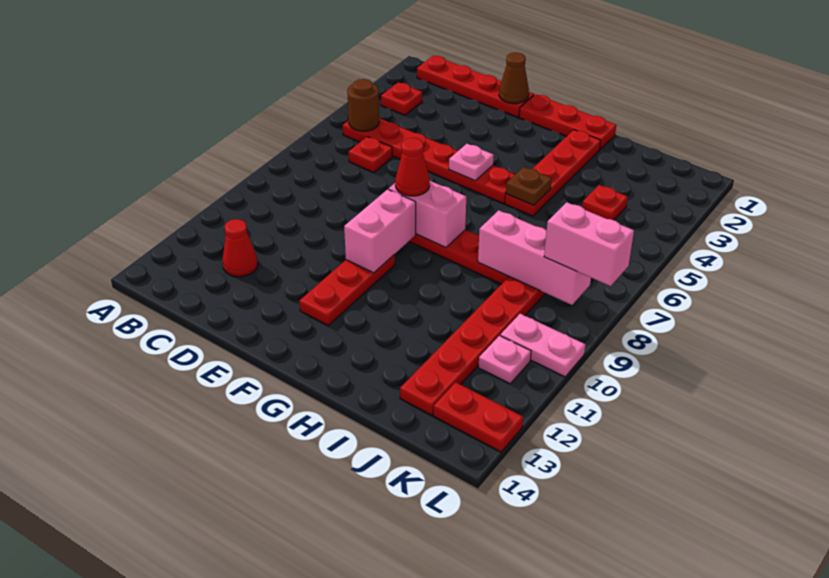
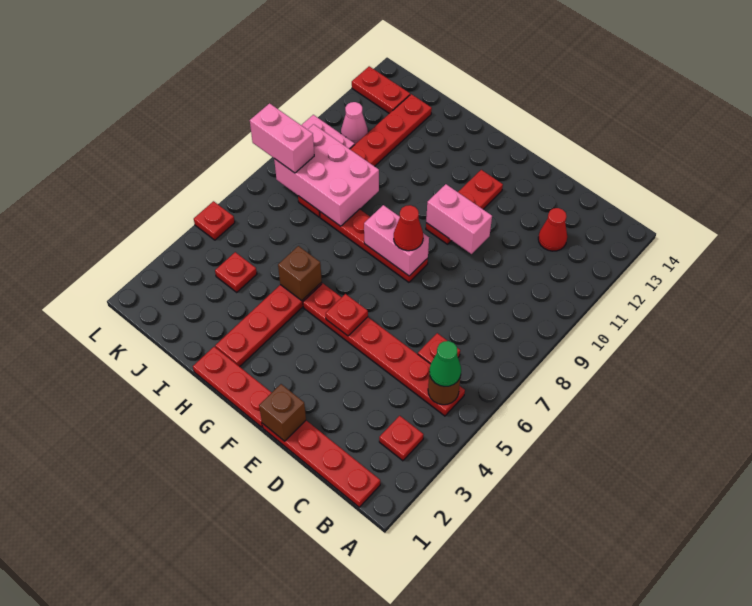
none -> green cone B5 level 3
brown cone E1 level 2 -> brown brick E1 level 2
pink plate F5 level 2 -> red plate F5 level 2
pink brick F9:F10 level 2 -> pink brick E10:F10 level 2
brown plate H5 level 2 -> brown brick H5 level 2
pink brick I8:K8 level 2 -> pink brick I8:K9 level 2
pink plate K11 level 1 -> pink cone K11 level 1
none -> red plate L5 level 1

